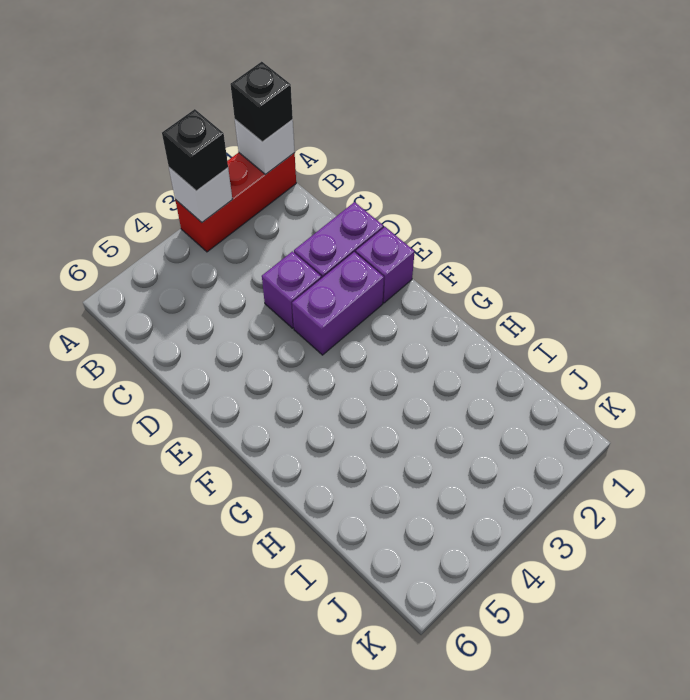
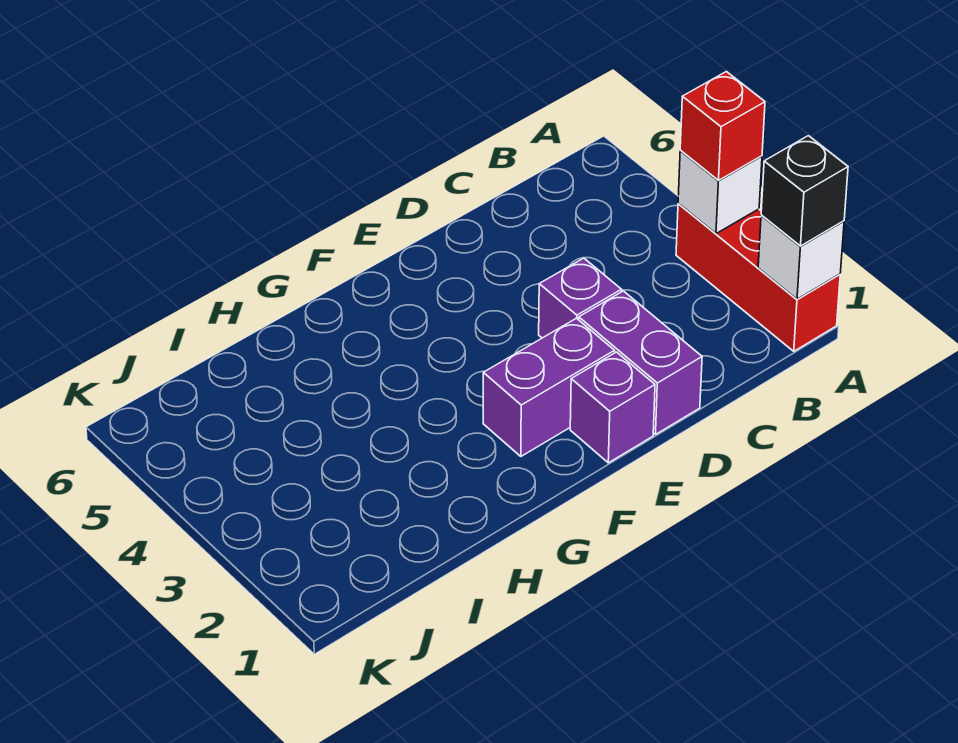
black brick A3 level 3 -> red brick A3 level 3
purple brick E2:E3 level 1 -> purple brick E2:F2 level 1

